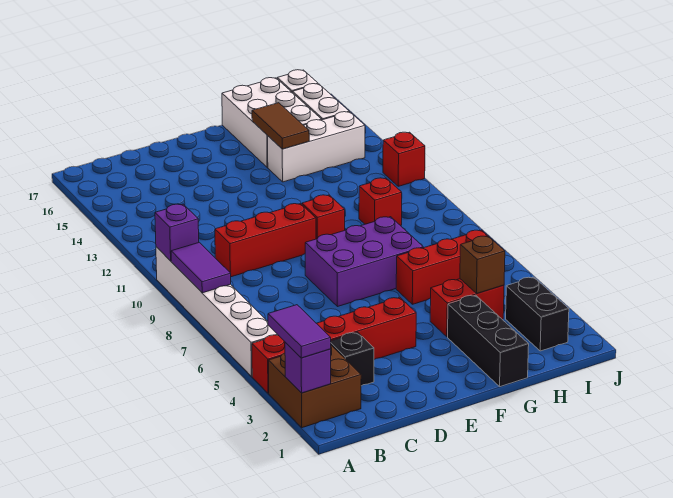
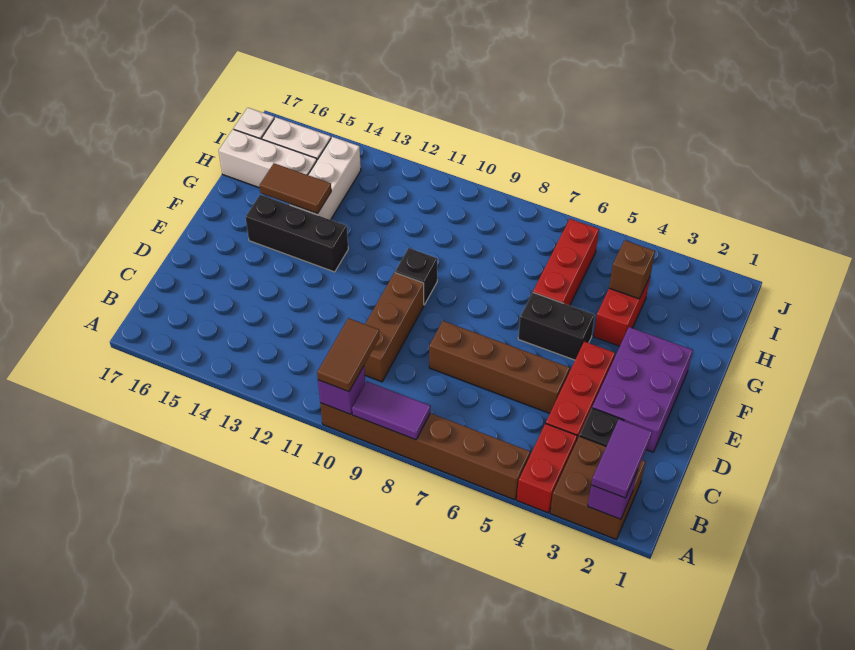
purple tile A2:A3 level 3 -> purple tile A2:B2 level 3
white brick A5:A10 level 1 -> brown brick A5:A10 level 1
none -> brown tile A10:B10 level 3
red brick C10:E10 level 1 -> brown brick C10:E10 level 1
none -> brown brick D5:D8 level 1
purple brick E7:G8 level 1 -> purple brick D2:F3 level 1
red brick F10 level 1 -> black brick F10 level 1
black brick G1:G3 level 1 -> black brick F13:F15 level 1
white brick G15:H17 level 1 -> white brick H15:H17 level 1
red brick H10 level 1 -> none
black brick I2:I3 level 1 -> black brick F5:F6 level 1
red brick J12 level 1 -> none

